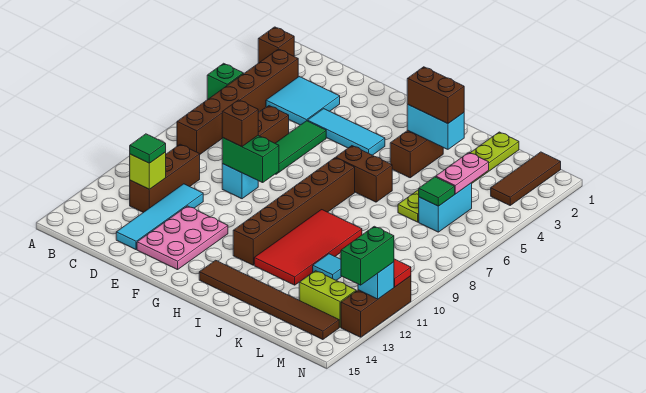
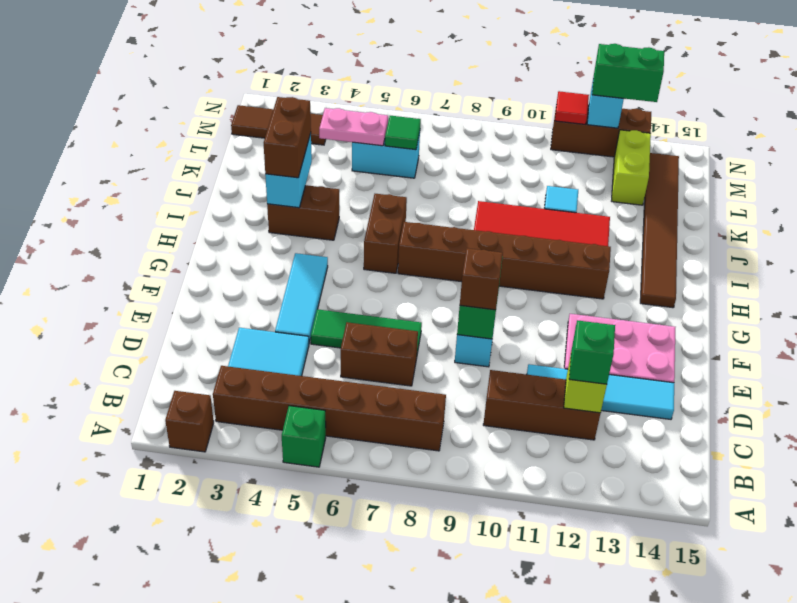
green tile C12 level 3 -> green brick C12 level 3
lime plate K1:K6 level 1 -> none

